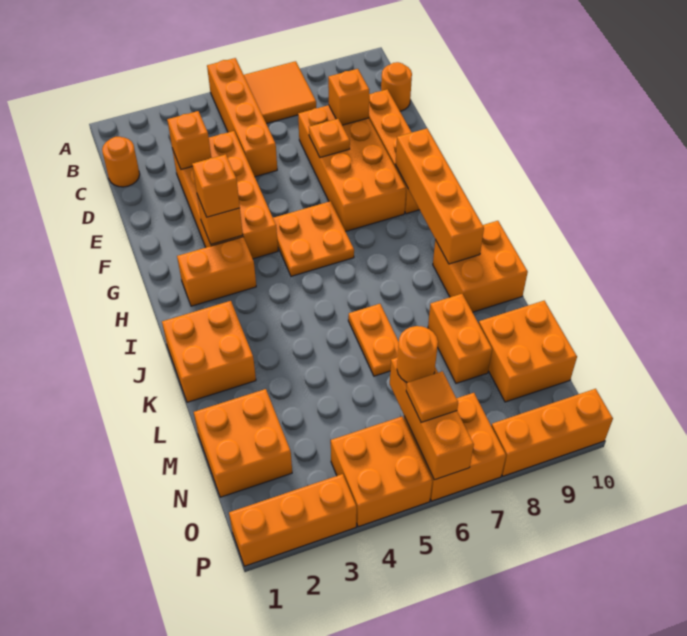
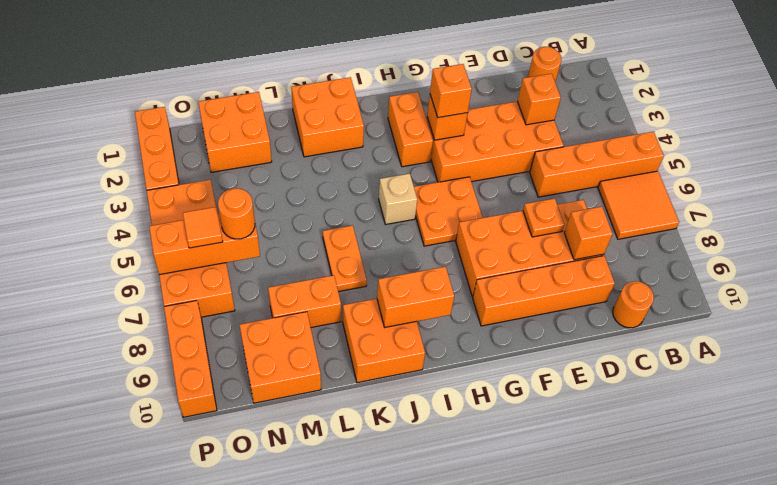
orange brick G9:J9 level 2 -> orange brick I9:J9 level 2
none -> tan brick I5 level 1
orange plate K6:L6 level 1 -> orange plate K6:K7 level 1

